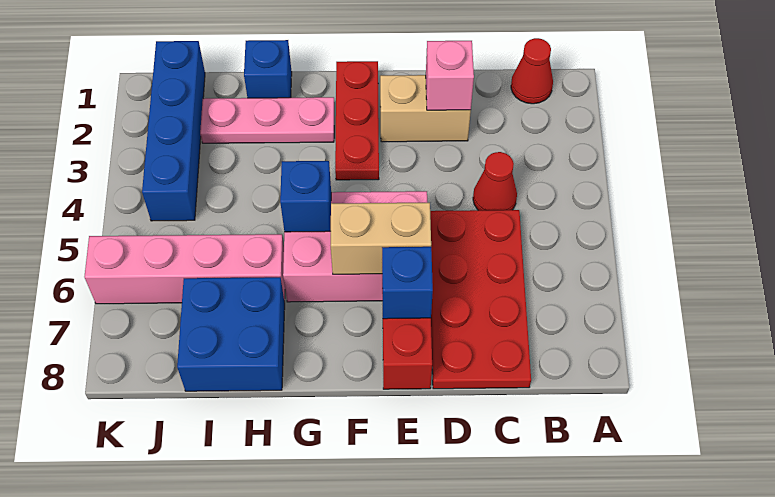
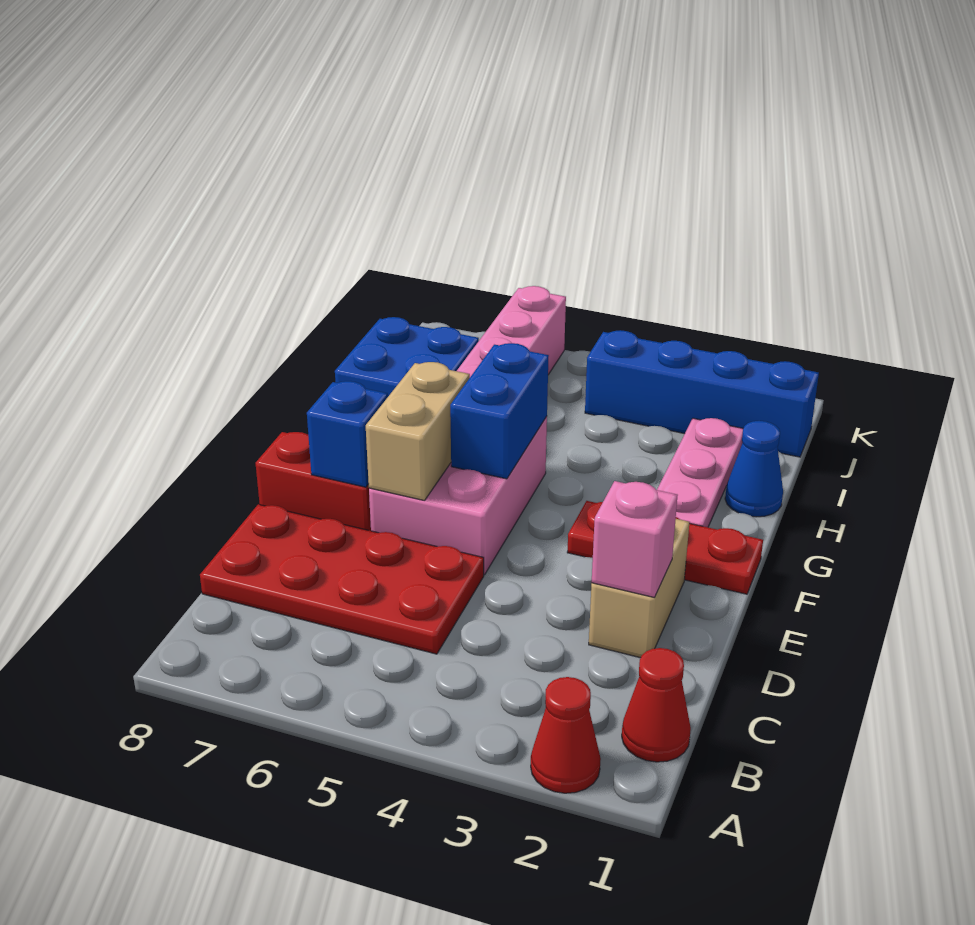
red cone C4 level 1 -> red cone A2 level 1
blue brick G5 level 2 -> blue brick F5:G5 level 2
blue brick H1 level 1 -> blue cone H1 level 1

